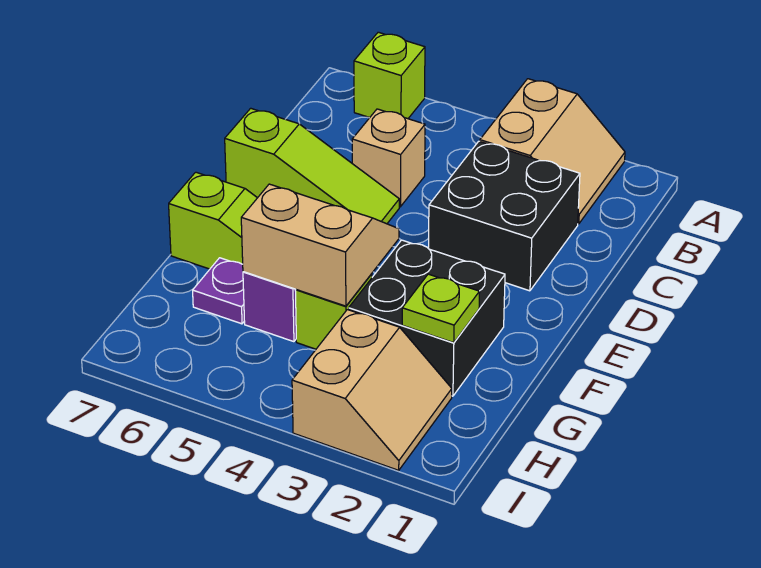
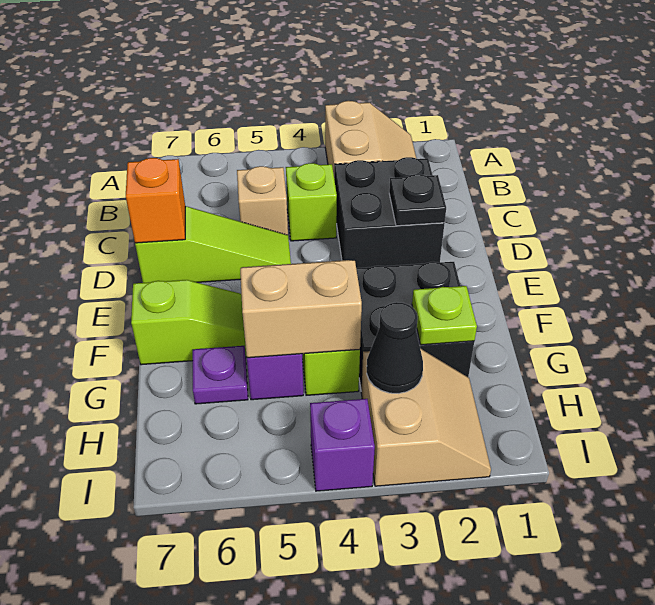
lime brick A6 level 1 -> lime brick C4 level 1
none -> black plate D2 level 2
none -> orange brick D7 level 2
none -> black cone H3 level 2
none -> purple brick I4 level 1

